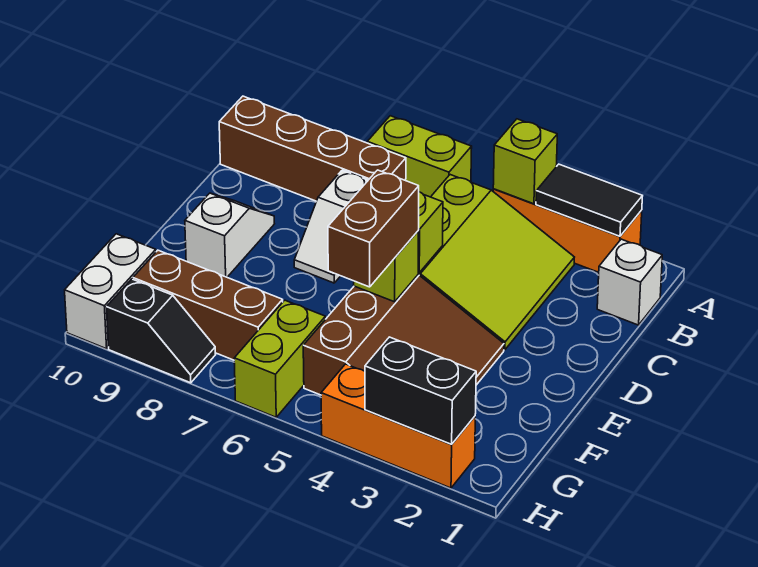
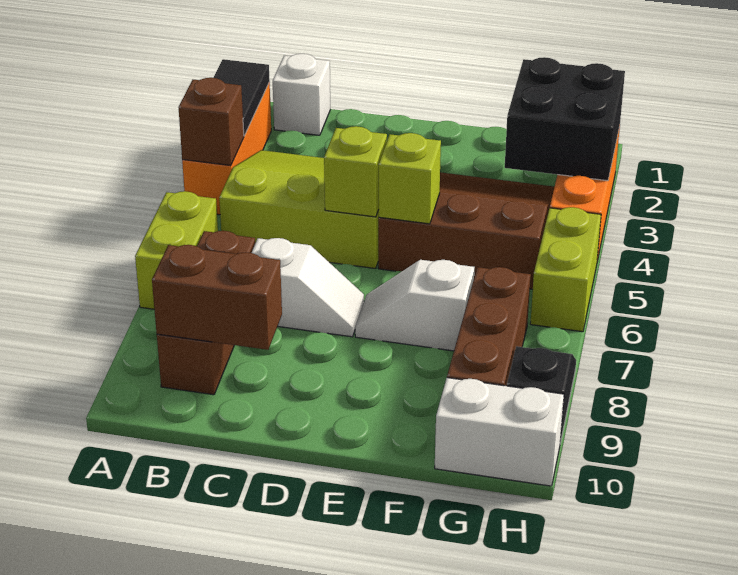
lime brick A4 level 2 -> brown brick A4 level 2
brown brick B7:B10 level 1 -> brown brick B7:B9 level 1
white slope D9:E9 level 1 top E -> white slope E7:F7 level 1 top F
brown brick E5:F5 level 3 -> brown brick B9:C9 level 2
lime brick G6:H6 level 1 -> lime brick H5:H6 level 1
black brick H2:H3 level 2 -> black brick G2:H3 level 2

